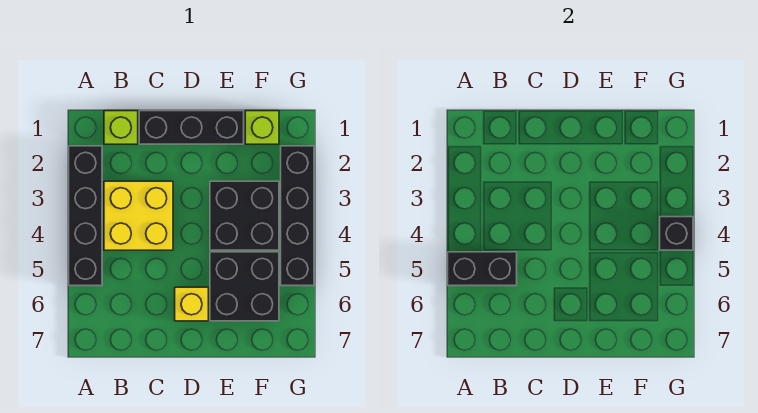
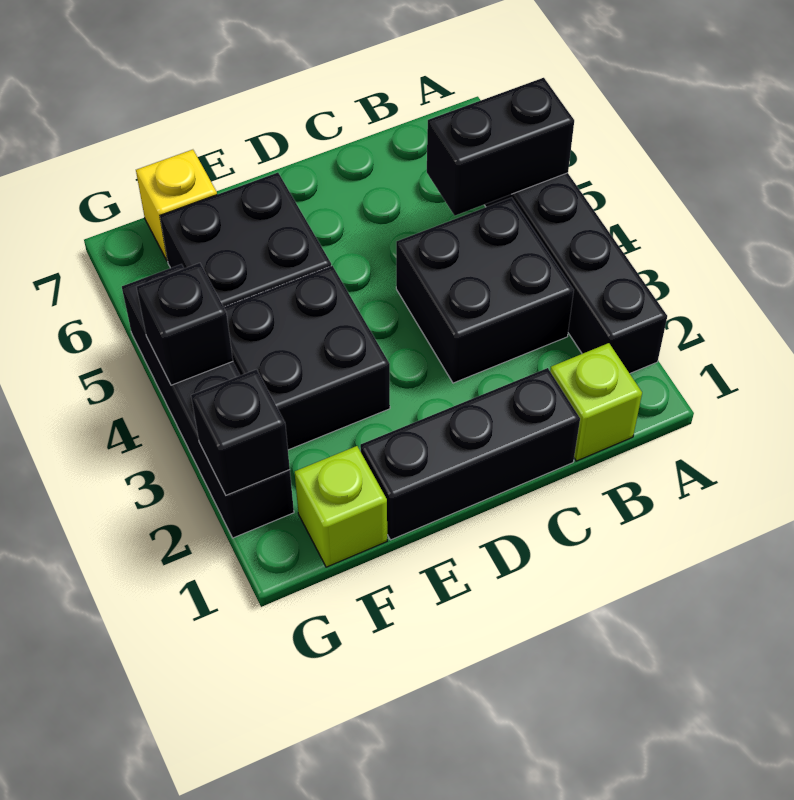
yellow brick B3:C4 level 1 -> black brick B3:C4 level 1
yellow brick D6 level 1 -> yellow brick F7 level 1
none -> black brick G2 level 2

